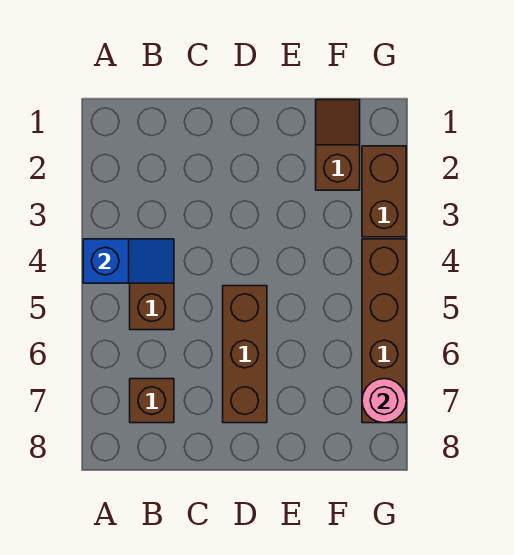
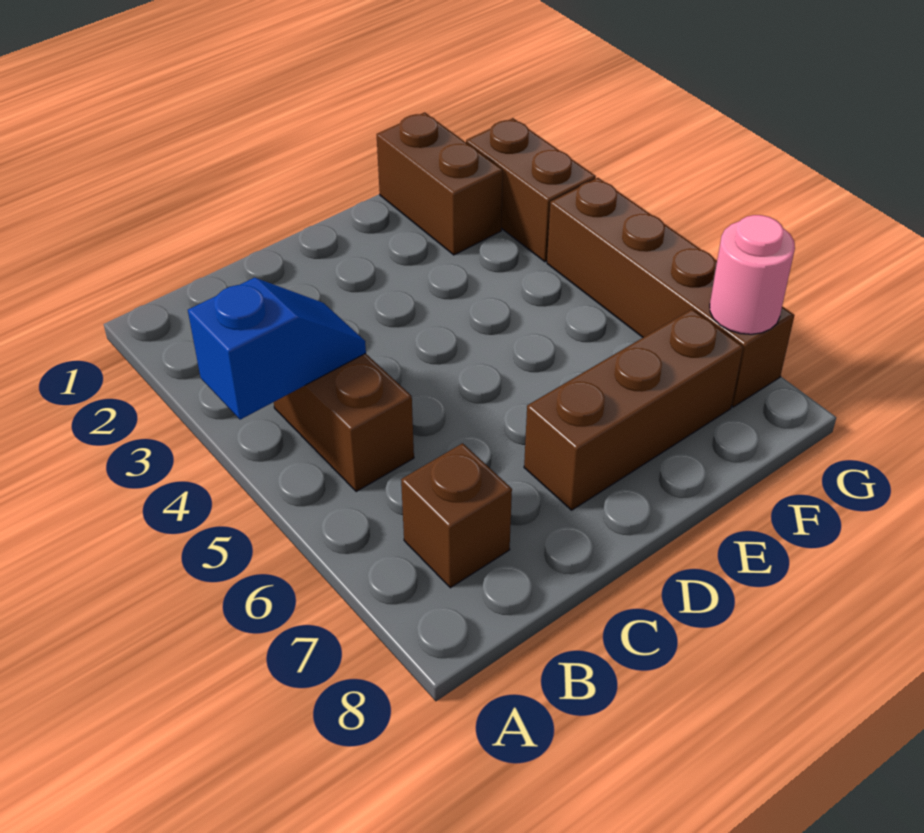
brown brick D5:D7 level 1 -> brown brick D7:F7 level 1
brown slope F1:F2 level 1 top 2 -> brown brick F1:F2 level 1

